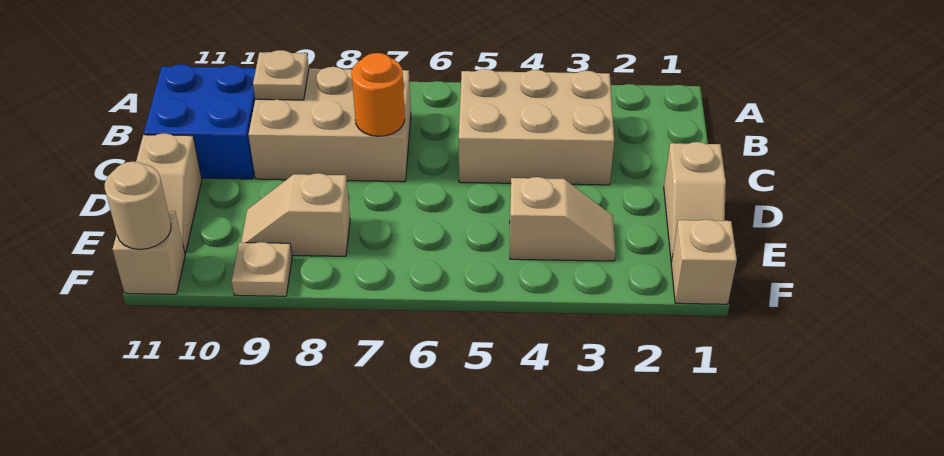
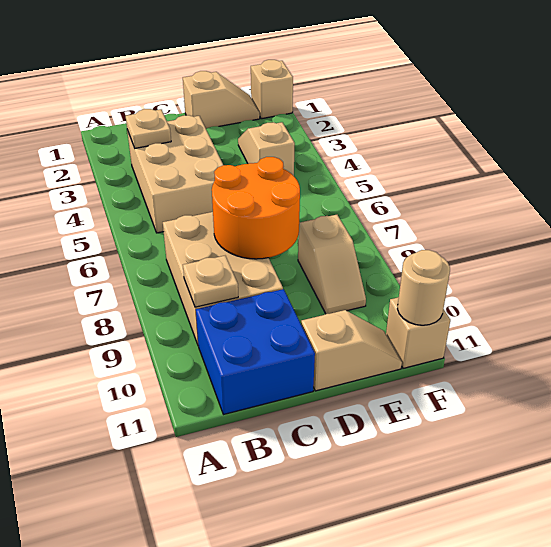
orange round brick C7 level 2 -> orange round brick C7:D8 level 2
tan plate F9 level 1 -> tan plate B3 level 2

